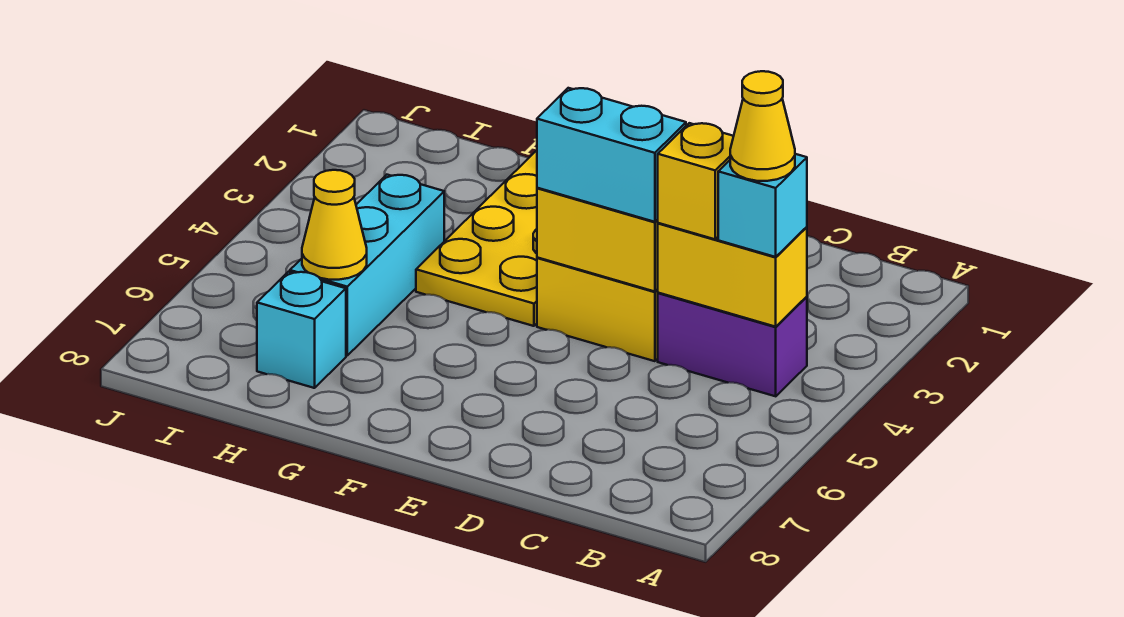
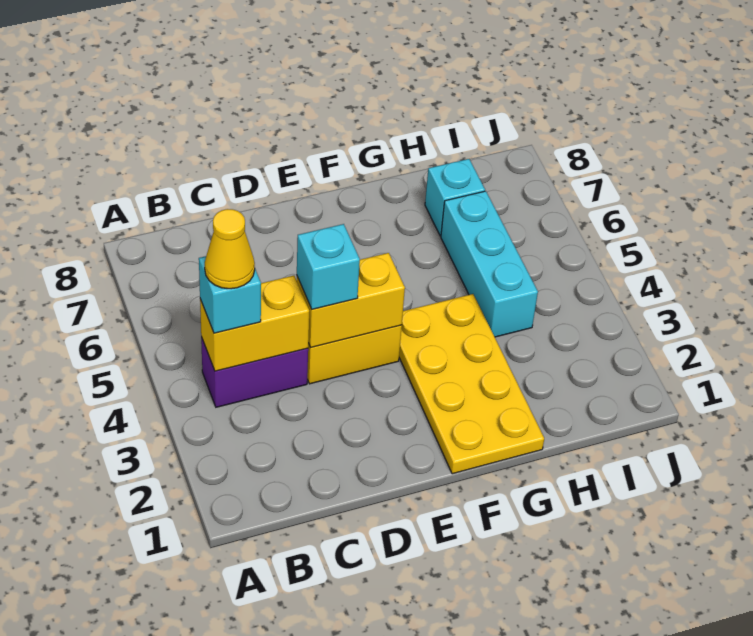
yellow brick C4 level 3 -> none
cyan brick D4:E4 level 3 -> cyan brick D4 level 3
yellow cone H6 level 2 -> none

